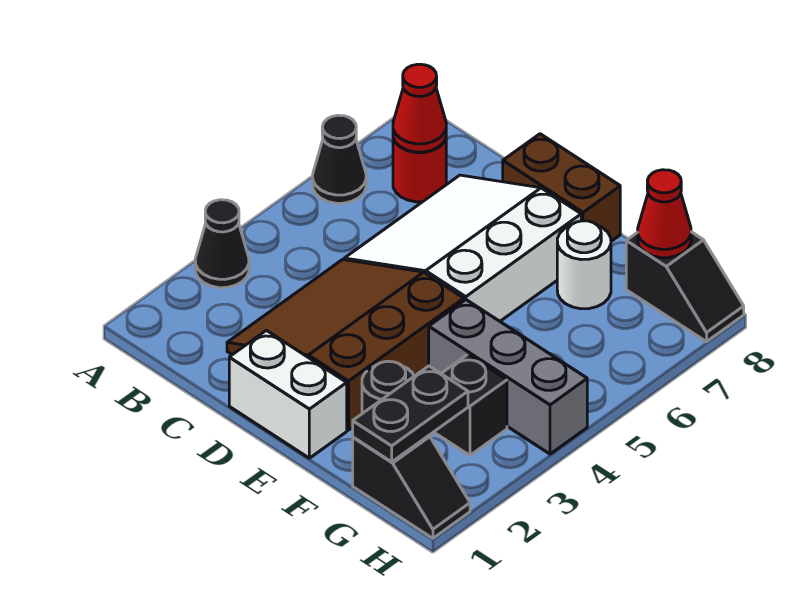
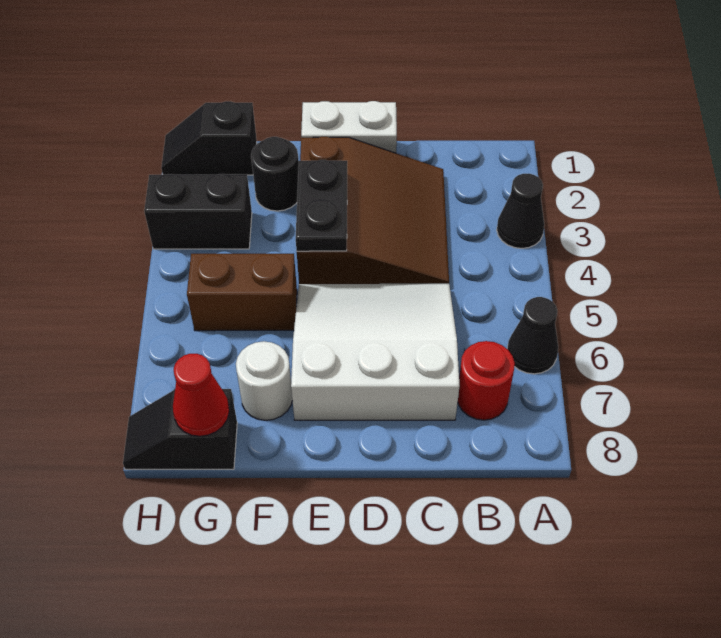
red cone B7 level 2 -> none
white slope C5:E7 level 1 top E -> white slope C5:E7 level 1 top 7
brown brick D8:E8 level 1 -> brown brick F5:G5 level 1
grey brick F4:H4 level 1 -> none
black plate G1:G2 level 2 -> black plate E3:E4 level 2
black brick G3 level 1 -> black brick G3:H3 level 1

